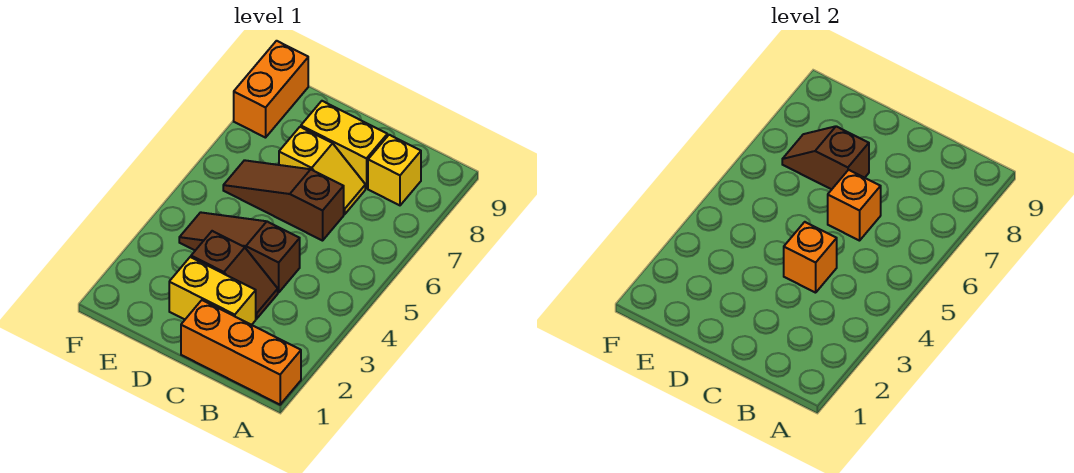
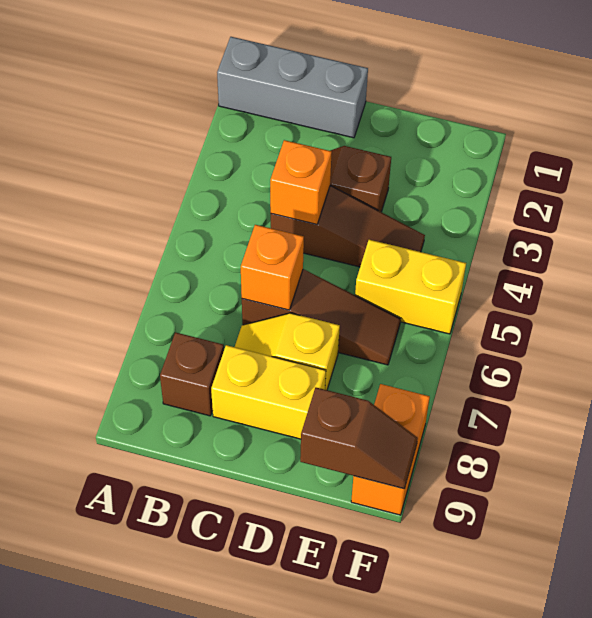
orange brick A1:C1 level 1 -> grey brick A1:C1 level 1
yellow brick B8 level 1 -> brown brick B8 level 1
yellow brick C2:D2 level 1 -> yellow brick E5:F5 level 1
brown slope D7:E7 level 2 top D -> brown slope E9:F9 level 2 top E

